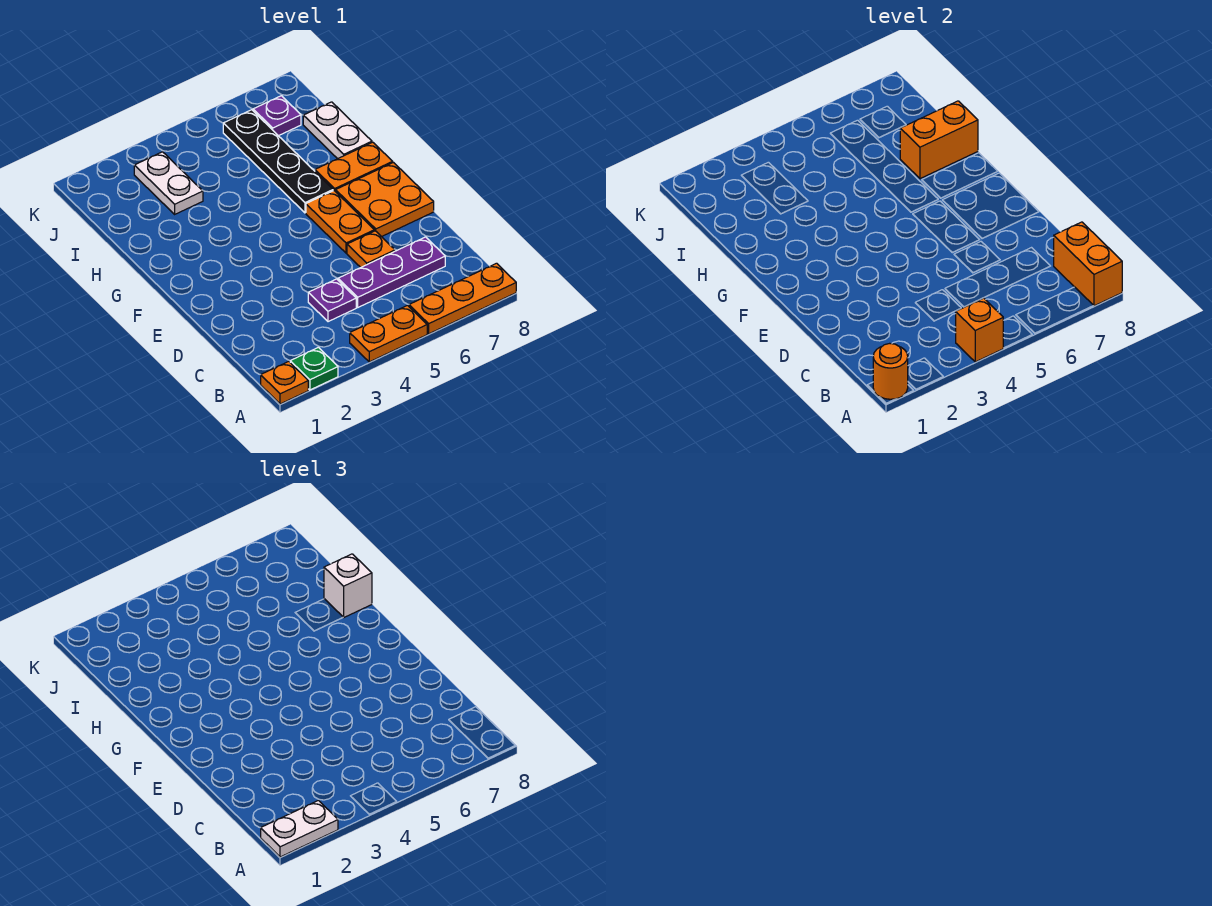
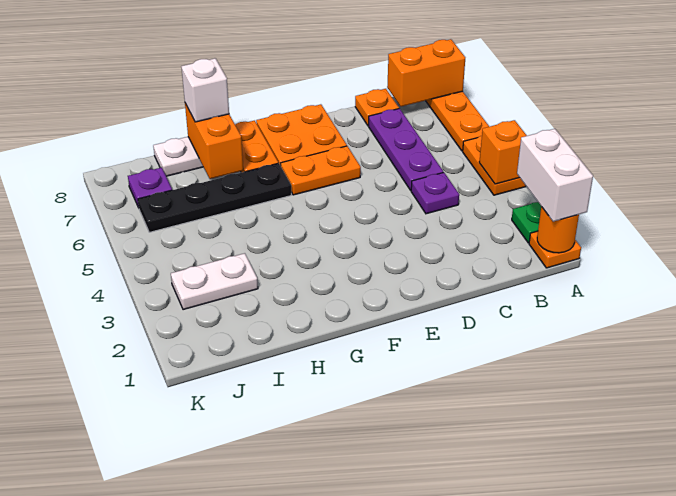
white plate A1:A2 level 3 -> white brick A1:A2 level 3
orange plate D6 level 1 -> orange plate C8 level 1

